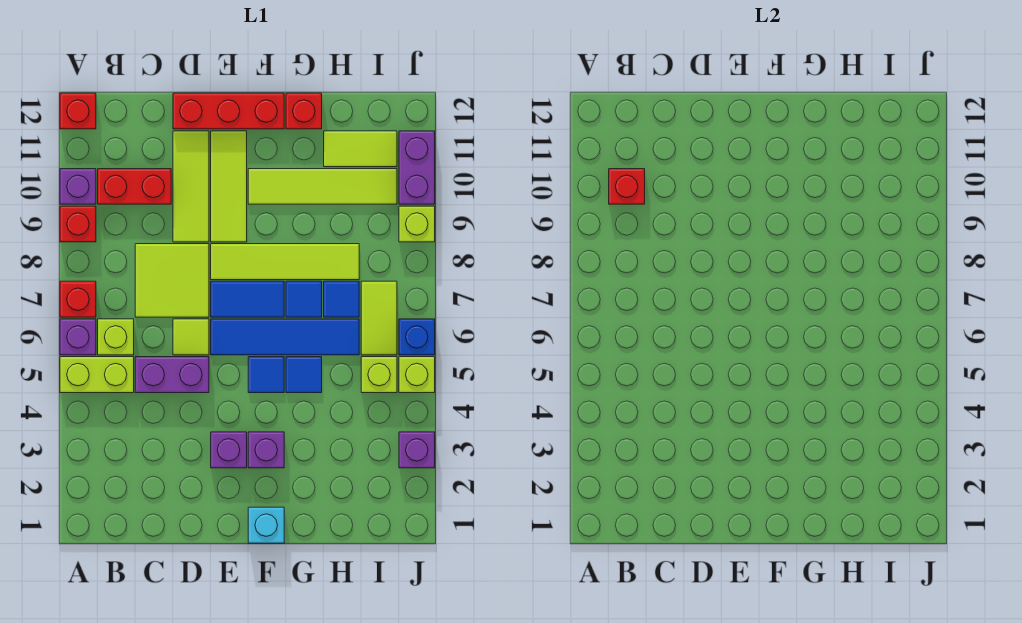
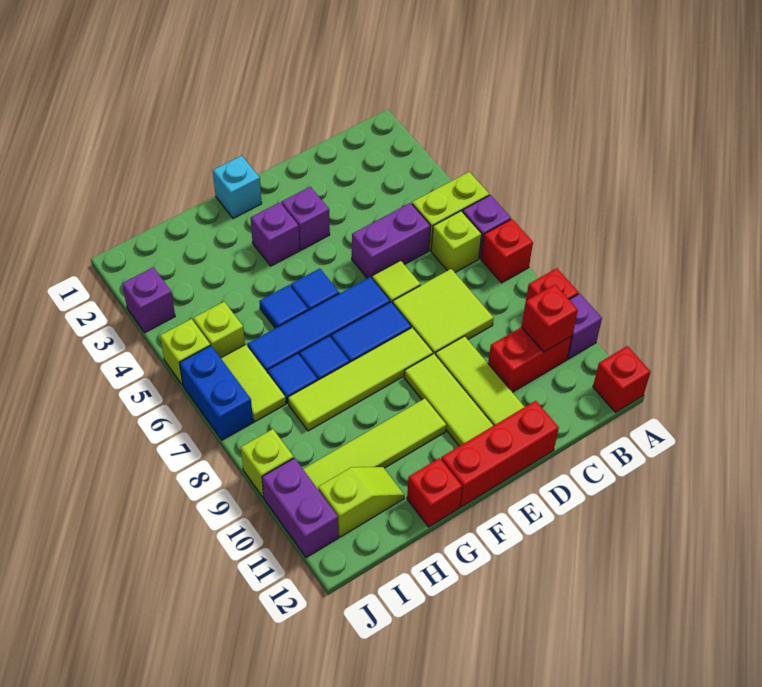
lime tile H11:I11 level 1 -> lime slope H11:I11 level 1 top I
blue brick J6 level 1 -> blue brick J6:J7 level 1

